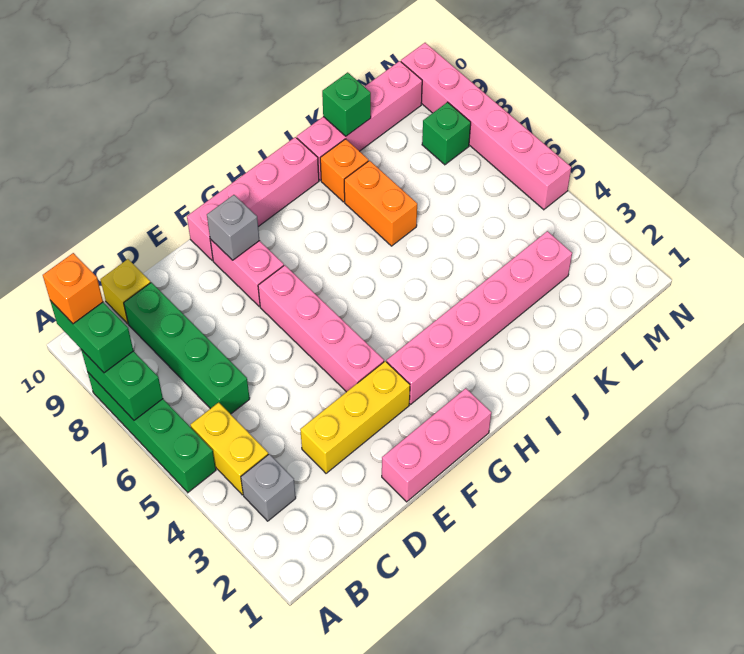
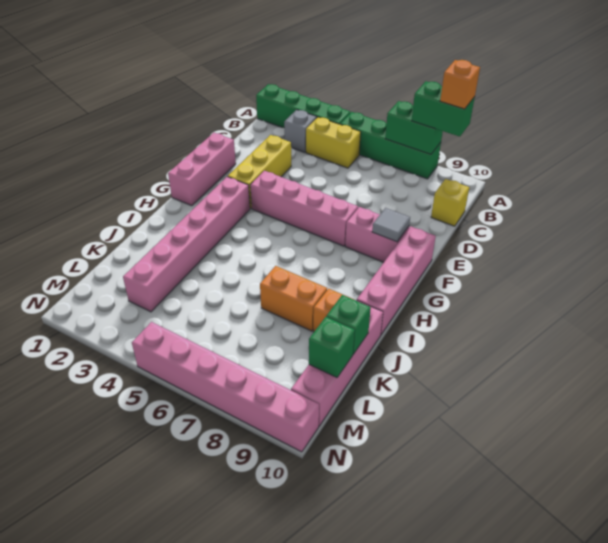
green brick C6:C9 level 1 -> green brick A1:A4 level 1
grey brick F9 level 2 -> grey tile F9 level 2
green brick M8 level 1 -> green brick L10 level 2

